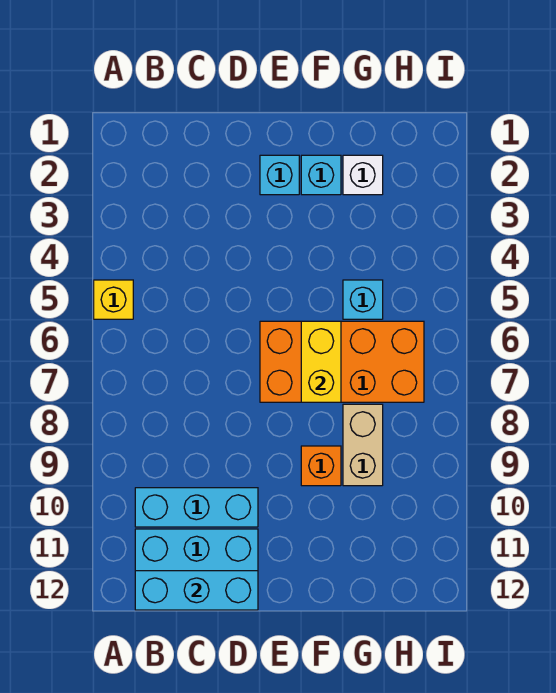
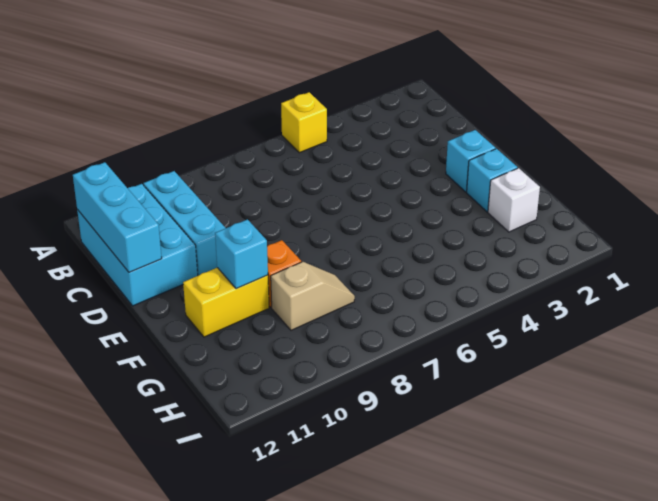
orange brick E6:H7 level 1 -> none
yellow brick F6:F7 level 2 -> yellow brick F10:F11 level 1
cyan brick G5 level 1 -> cyan brick F10 level 2
tan brick G8:G9 level 1 -> tan slope G8:G9 level 1 top 9

